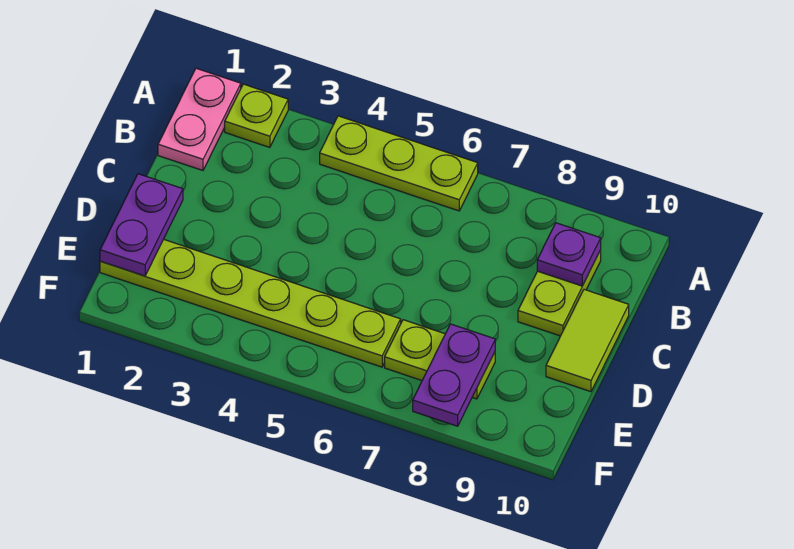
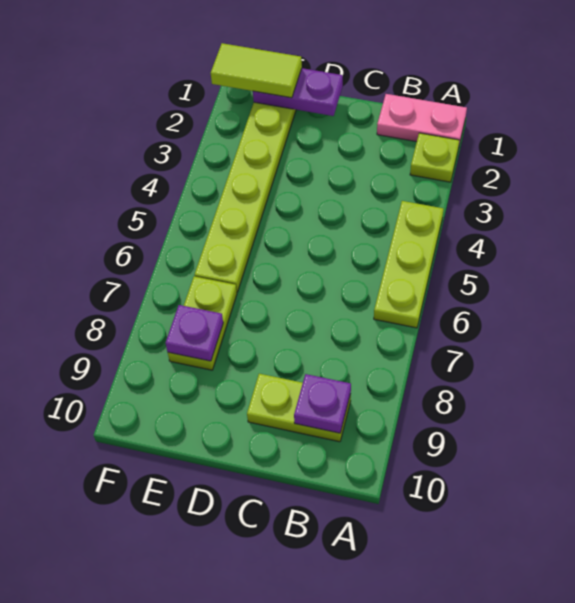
lime tile C10:D10 level 1 -> lime tile E1:F1 level 3
purple plate E8:F8 level 2 -> purple plate E8 level 2

